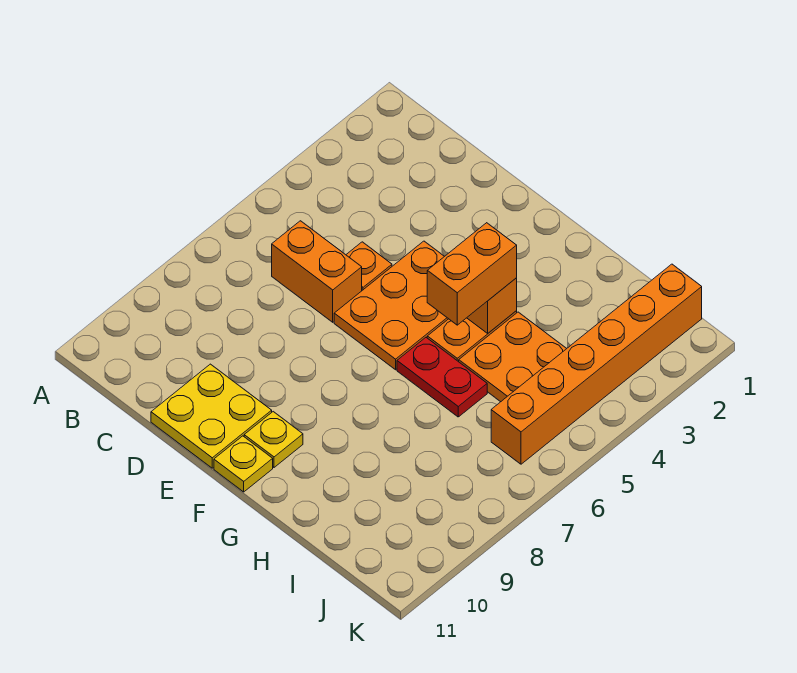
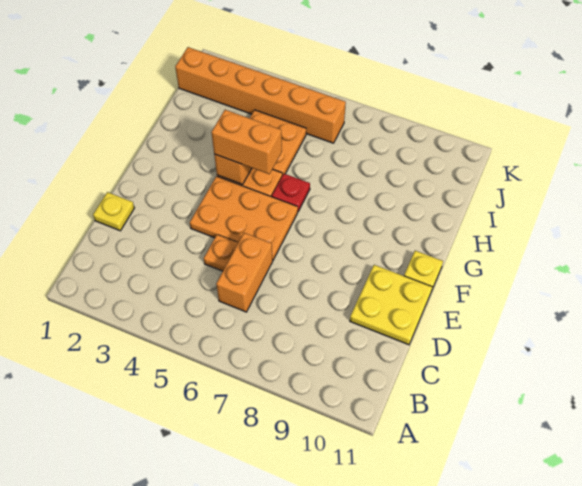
yellow plate F10 level 1 -> yellow plate D1 level 1
red plate G6:H6 level 1 -> red plate G6 level 1

